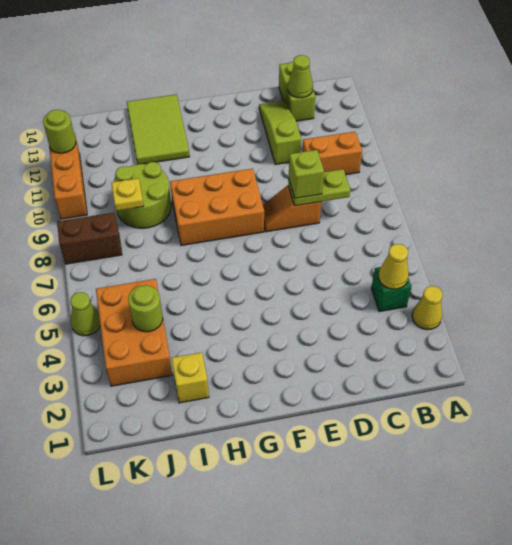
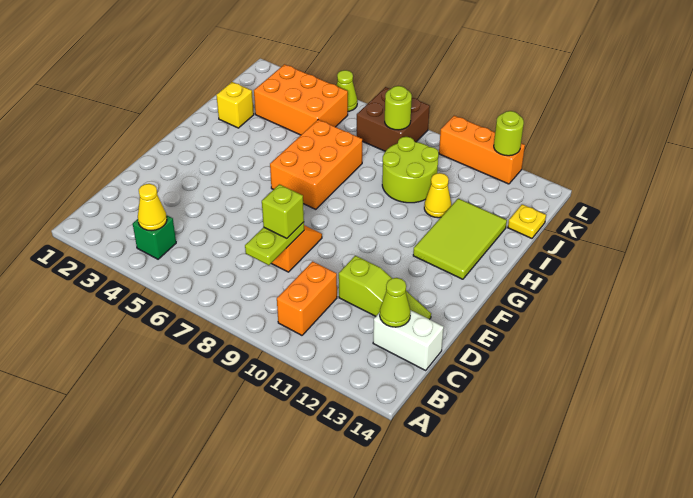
yellow cone A3 level 1 -> yellow cone I11 level 1
lime brick C13:C14 level 1 -> white brick C13:C14 level 1
orange brick F8:H9 level 1 -> orange brick G6:I7 level 1
lime tile H12:I14 level 1 -> lime tile G12:I13 level 1
lime round brick J4 level 2 -> lime round brick K8 level 2
yellow plate J9 level 2 -> yellow plate J14 level 1
brown brick K8:L8 level 1 -> brown brick K7:L8 level 1

